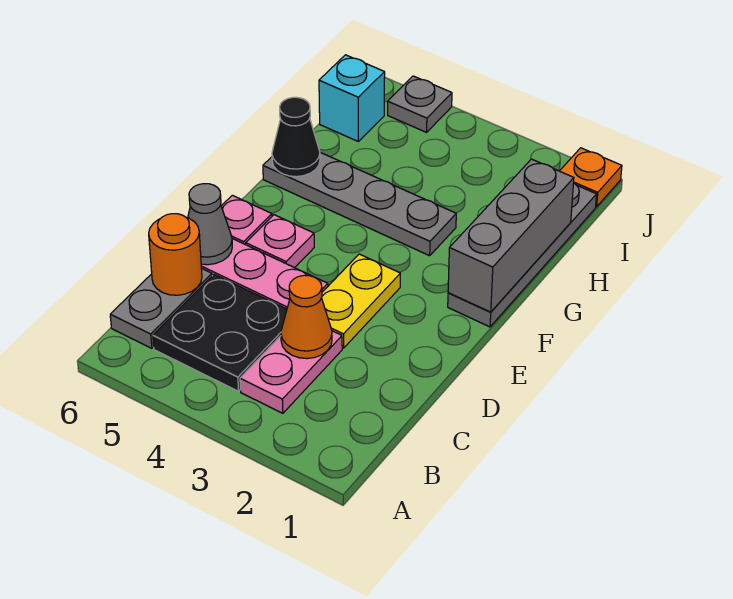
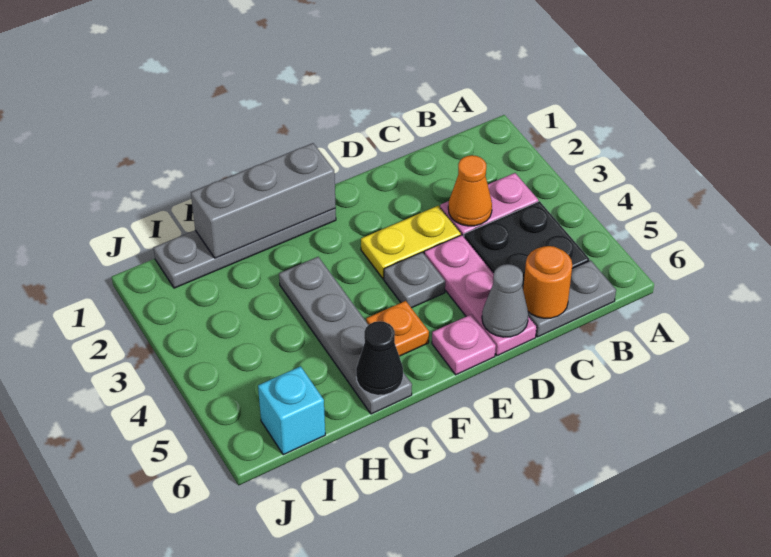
pink plate E5 level 1 -> none
orange plate J1 level 1 -> orange plate F5 level 1
grey plate J5 level 1 -> grey plate E4 level 1

